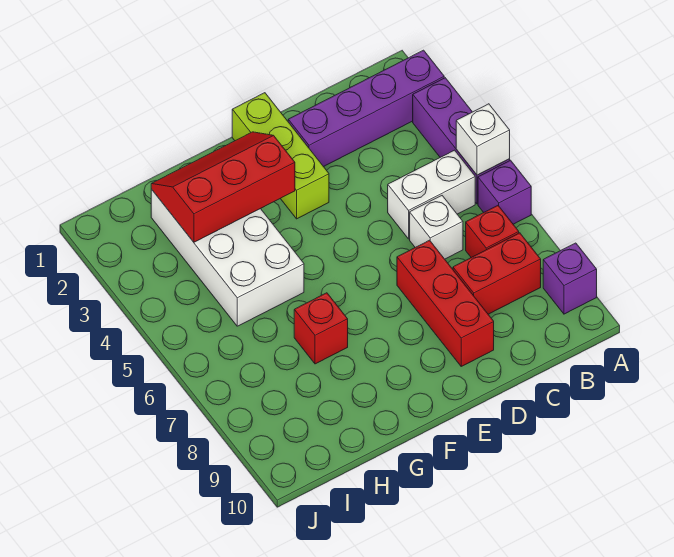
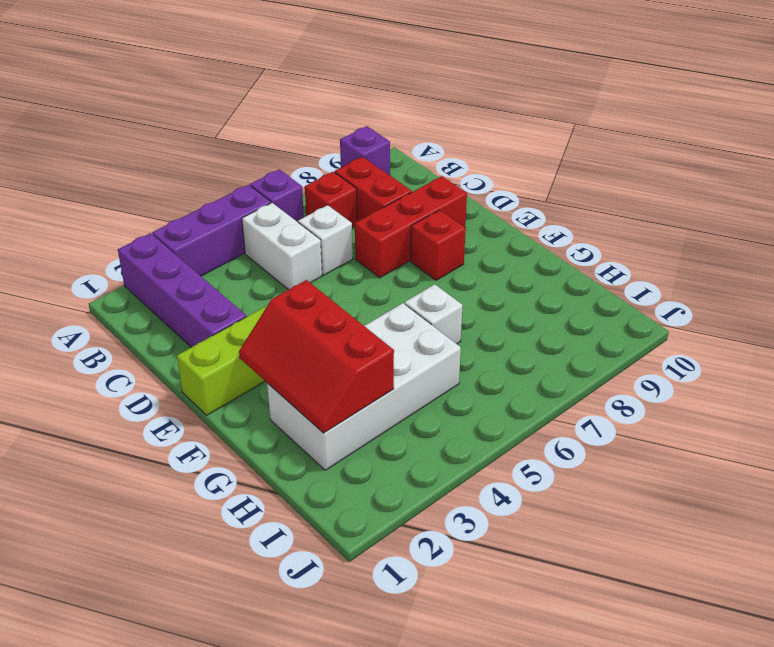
white brick A5 level 2 -> white brick G6 level 1
red brick G7 level 1 -> red brick E8 level 1

